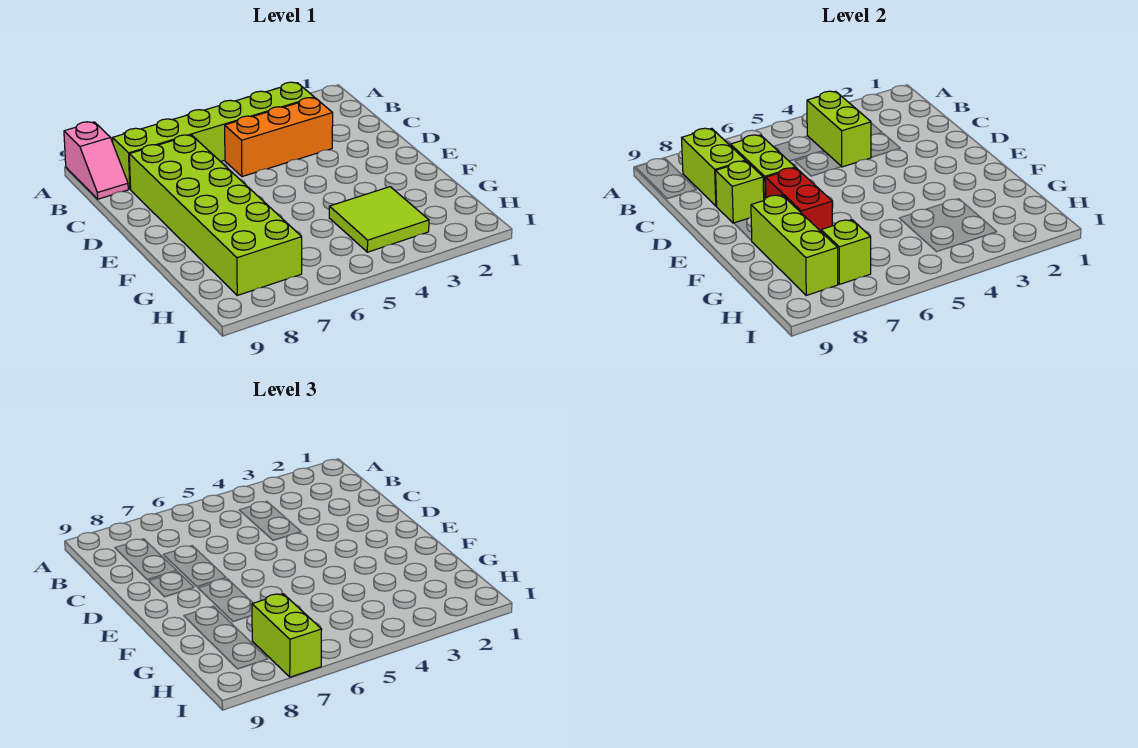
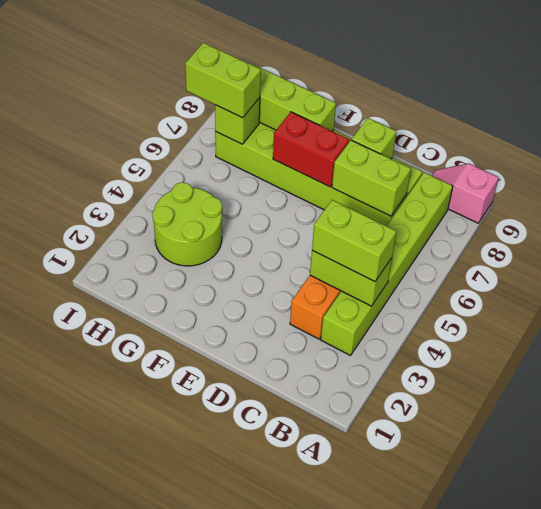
lime brick B8:C8 level 2 -> lime brick B4:C4 level 3
lime tile G3:H4 level 1 -> lime round brick G3:H4 level 1

